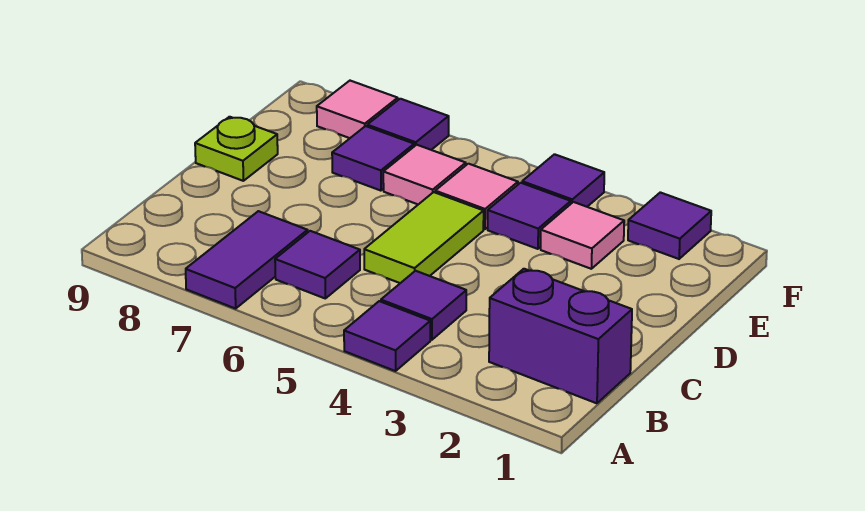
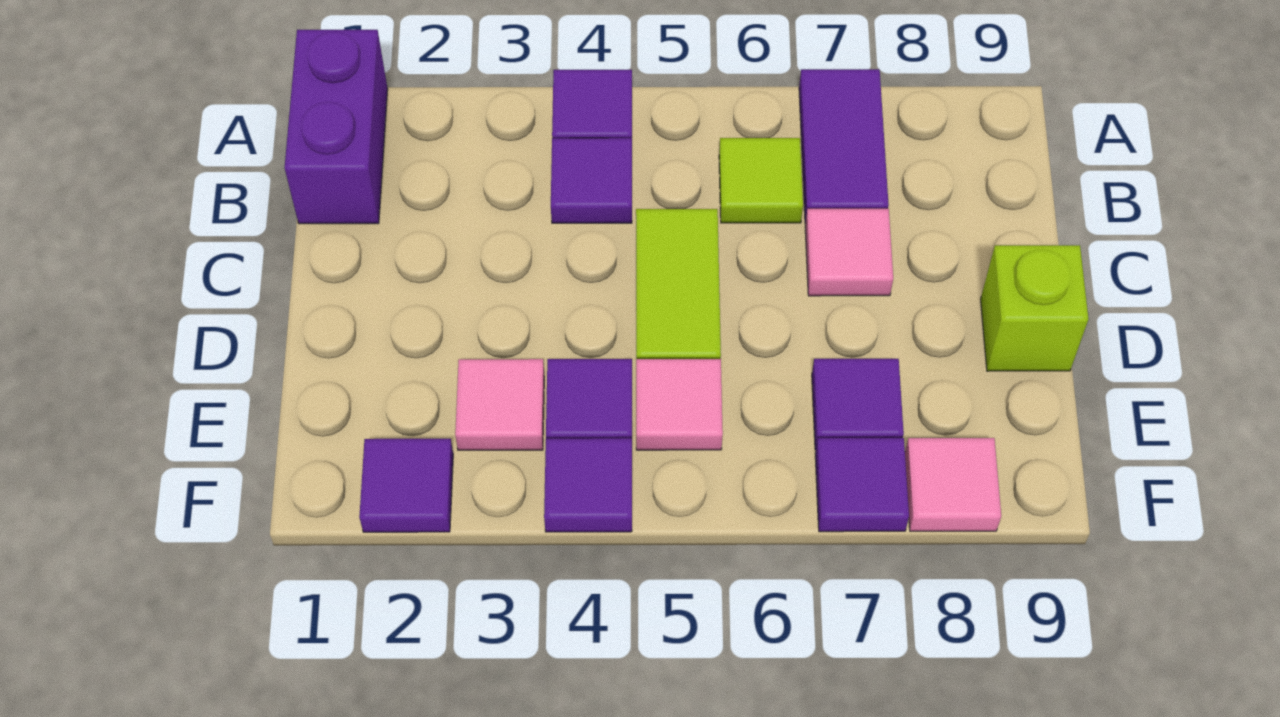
purple brick B1:B2 level 1 -> purple brick A1:B1 level 1
purple tile B6 level 1 -> lime tile B6 level 1
lime plate D9 level 1 -> lime brick D9 level 1
pink tile E6 level 1 -> pink tile C7 level 1

